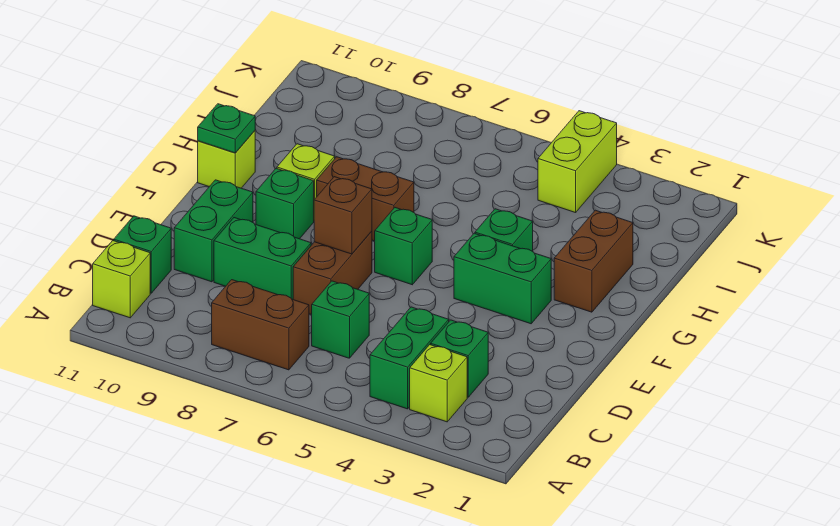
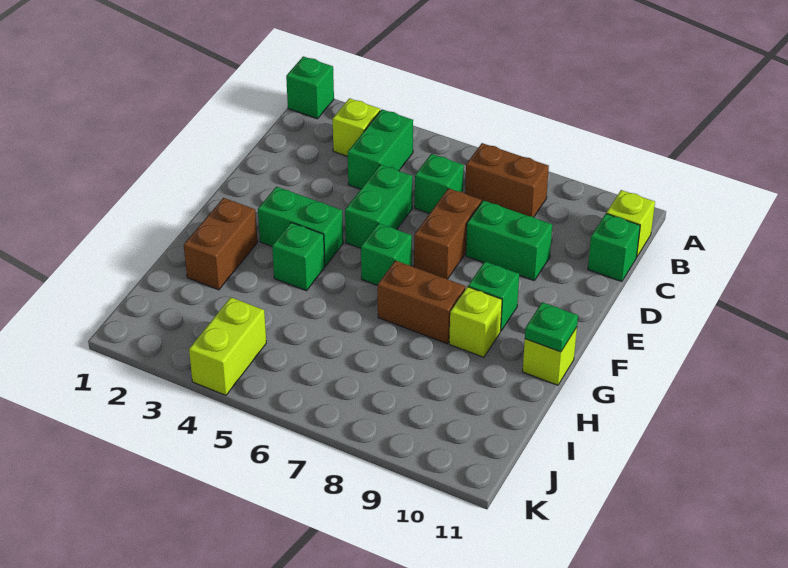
green brick C3 level 1 -> green brick A1 level 1
green brick D10:E10 level 1 -> green brick D5:E5 level 1
brown brick E7 level 2 -> none

